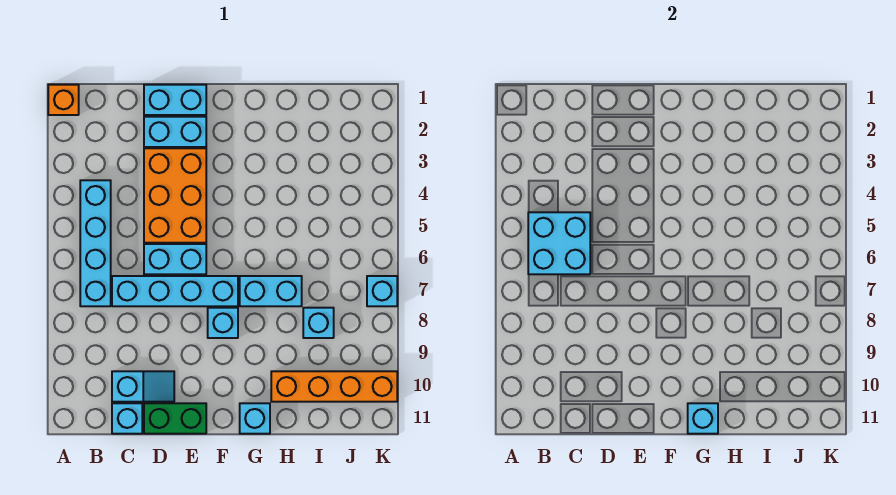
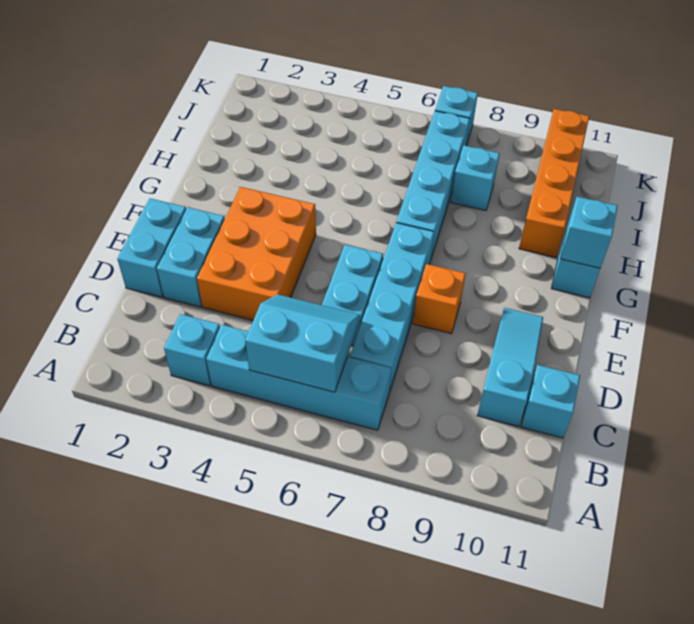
orange brick A1 level 1 -> orange brick E8 level 1
cyan brick B5:C6 level 2 -> cyan slope B5:C6 level 2 top B
cyan slope C10:D10 level 1 top C -> cyan slope C10:E10 level 1 top C
orange brick D3:E5 level 1 -> orange brick D3:F4 level 1
green brick D11:E11 level 1 -> none
cyan brick F8 level 1 -> cyan brick B3 level 1
cyan brick G7:H7 level 1 -> cyan brick G7:J7 level 1

